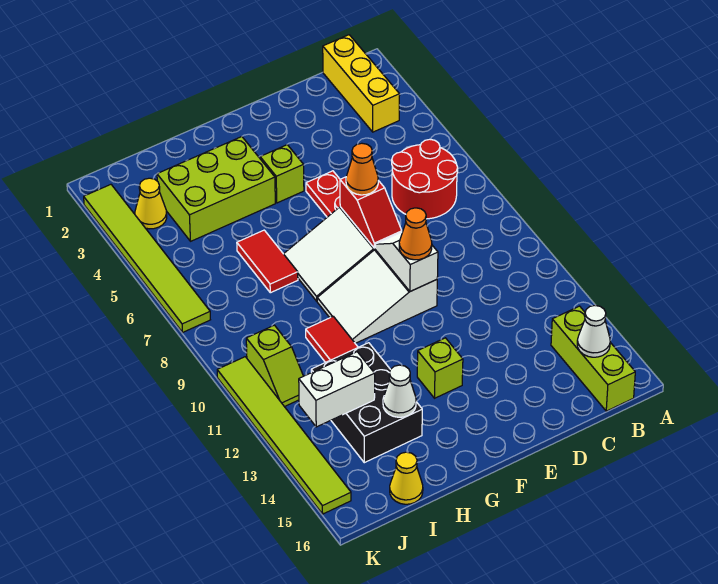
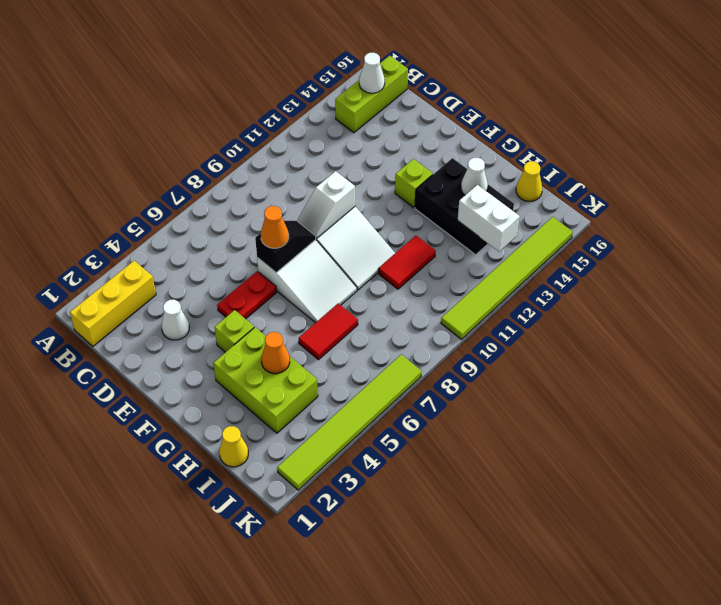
red round brick B6:C7 level 1 -> none
none -> white cone D3 level 1
red slope E7:E8 level 2 top 7 -> black slope E7:E8 level 2 top 7
orange cone E10 level 3 -> orange cone H4 level 2
black brick H12:I14 level 1 -> black brick G13:I14 level 1
yellow cone J3 level 1 -> yellow cone I1 level 1
lime slope J10:J11 level 1 top 10 -> none

